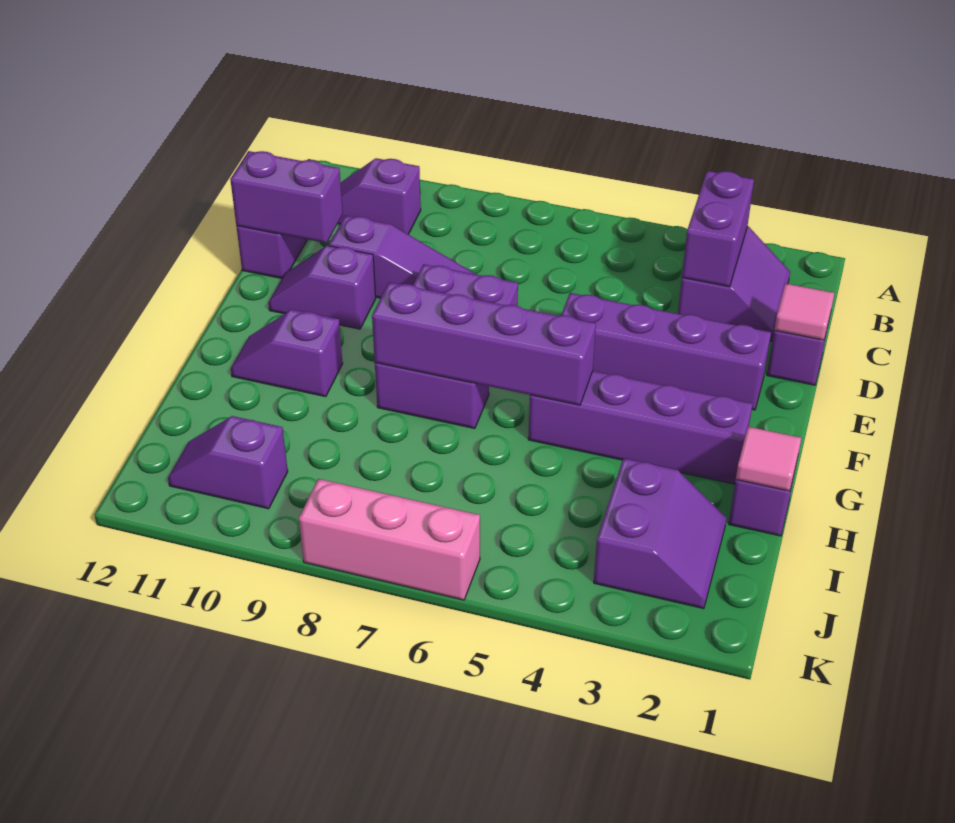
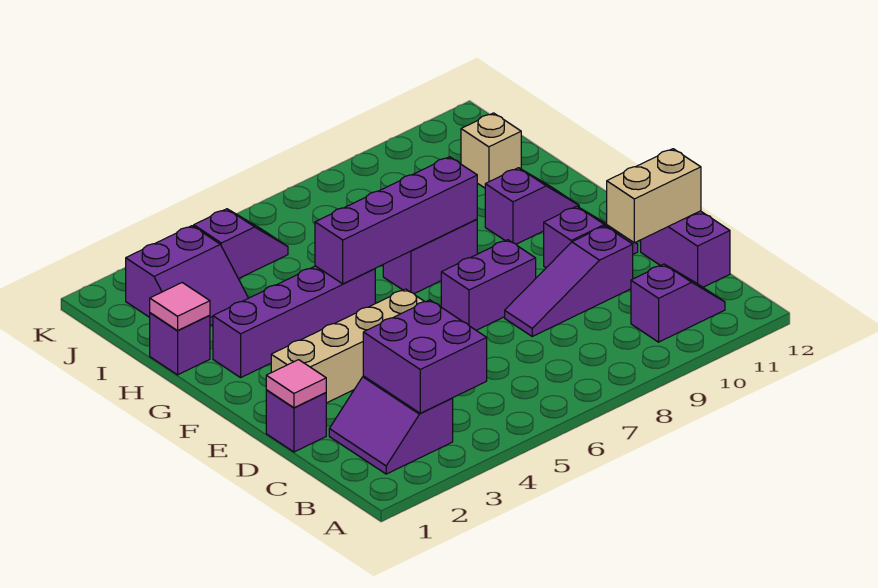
purple brick B3:C3 level 2 -> purple brick B3:C4 level 2
purple brick D11:D12 level 2 -> tan brick D11:D12 level 2
purple brick E2:E5 level 1 -> tan brick E2:E5 level 1
purple slope I2:J3 level 1 top 3 -> purple slope I2:J3 level 1 top J
none -> tan brick I11 level 1
purple slope J10:J11 level 1 top 10 -> purple slope J4:J5 level 1 top 4
pink brick K6:K8 level 1 -> none

